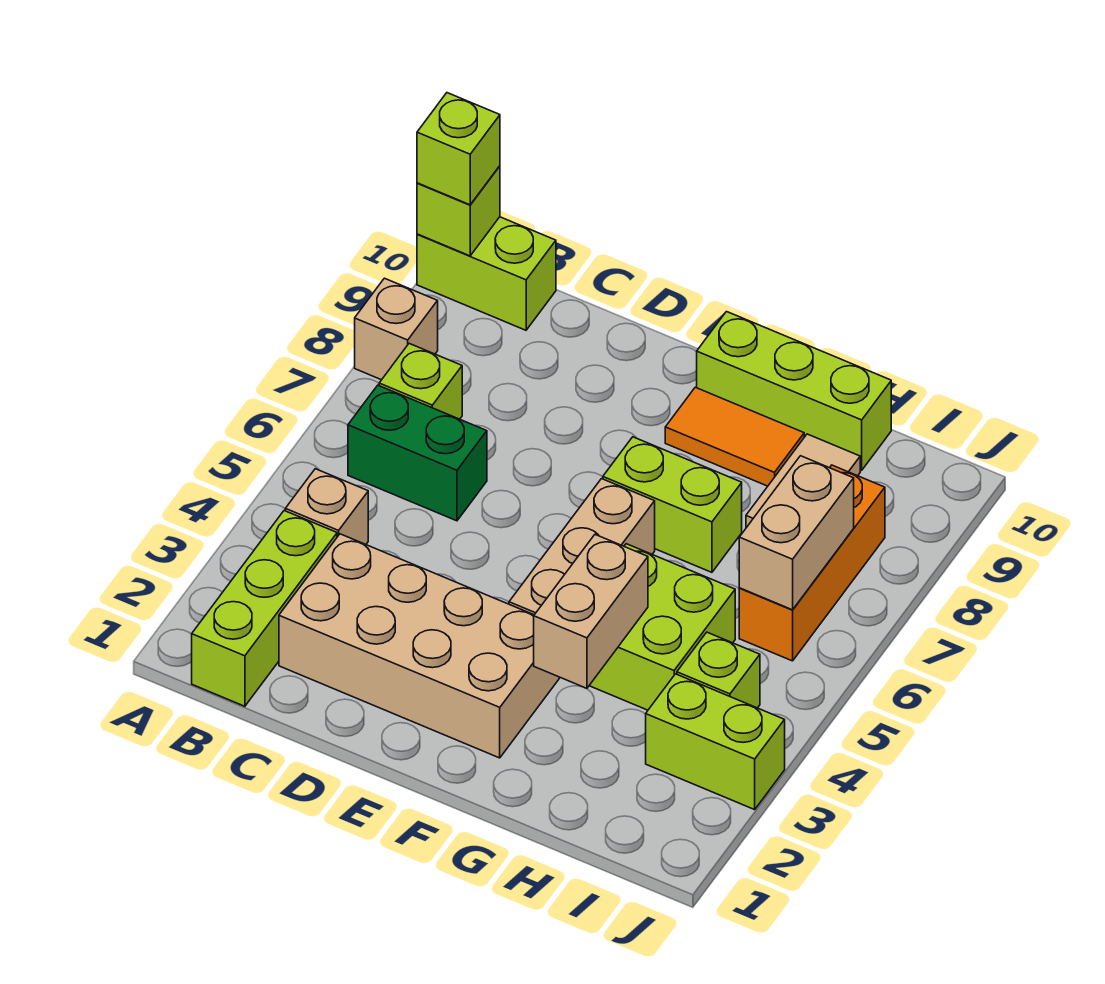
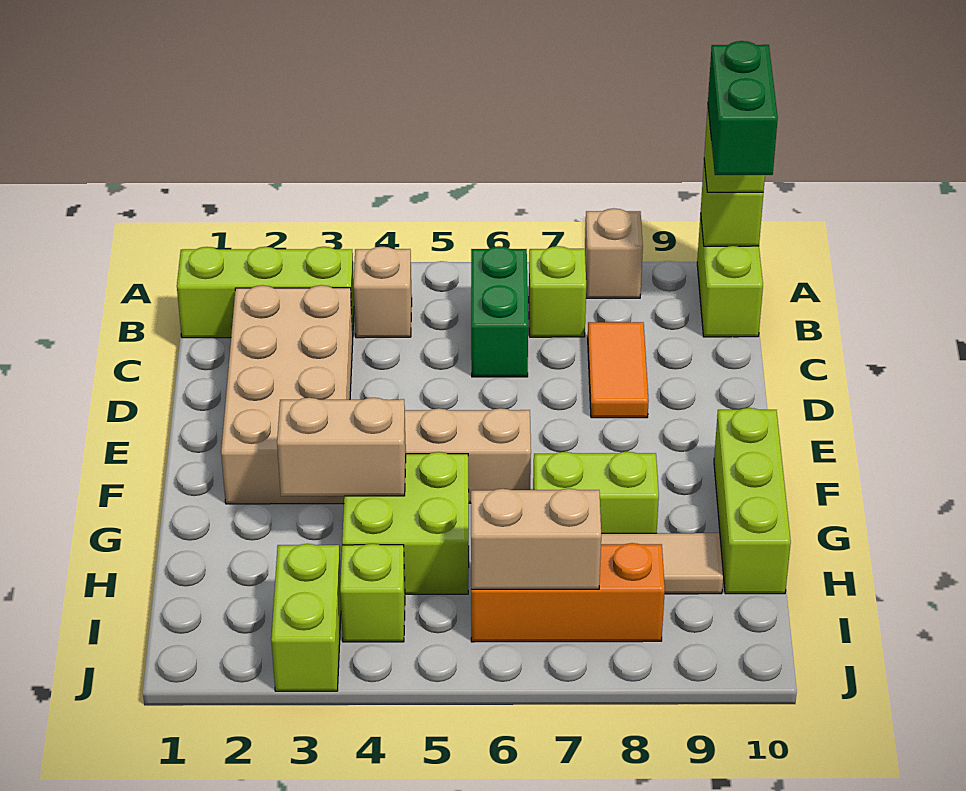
none -> green brick A10:B10 level 4
lime brick F7:G7 level 1 -> lime brick G7:G8 level 1
orange tile F9:G9 level 1 -> orange tile C8:D8 level 1

